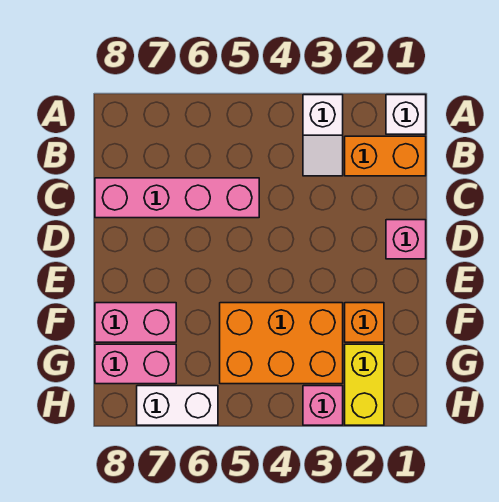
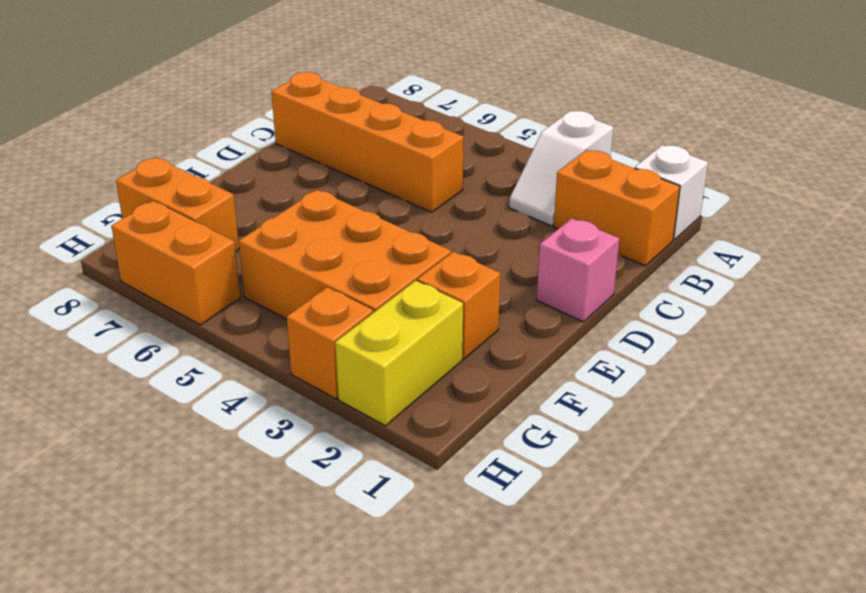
pink brick C5:C8 level 1 -> orange brick C5:C8 level 1
pink brick F7:F8 level 1 -> none
pink brick G7:G8 level 1 -> orange brick G7:G8 level 1
pink brick H3 level 1 -> orange brick H3 level 1
white brick H6:H7 level 1 -> orange brick H6:H7 level 1

